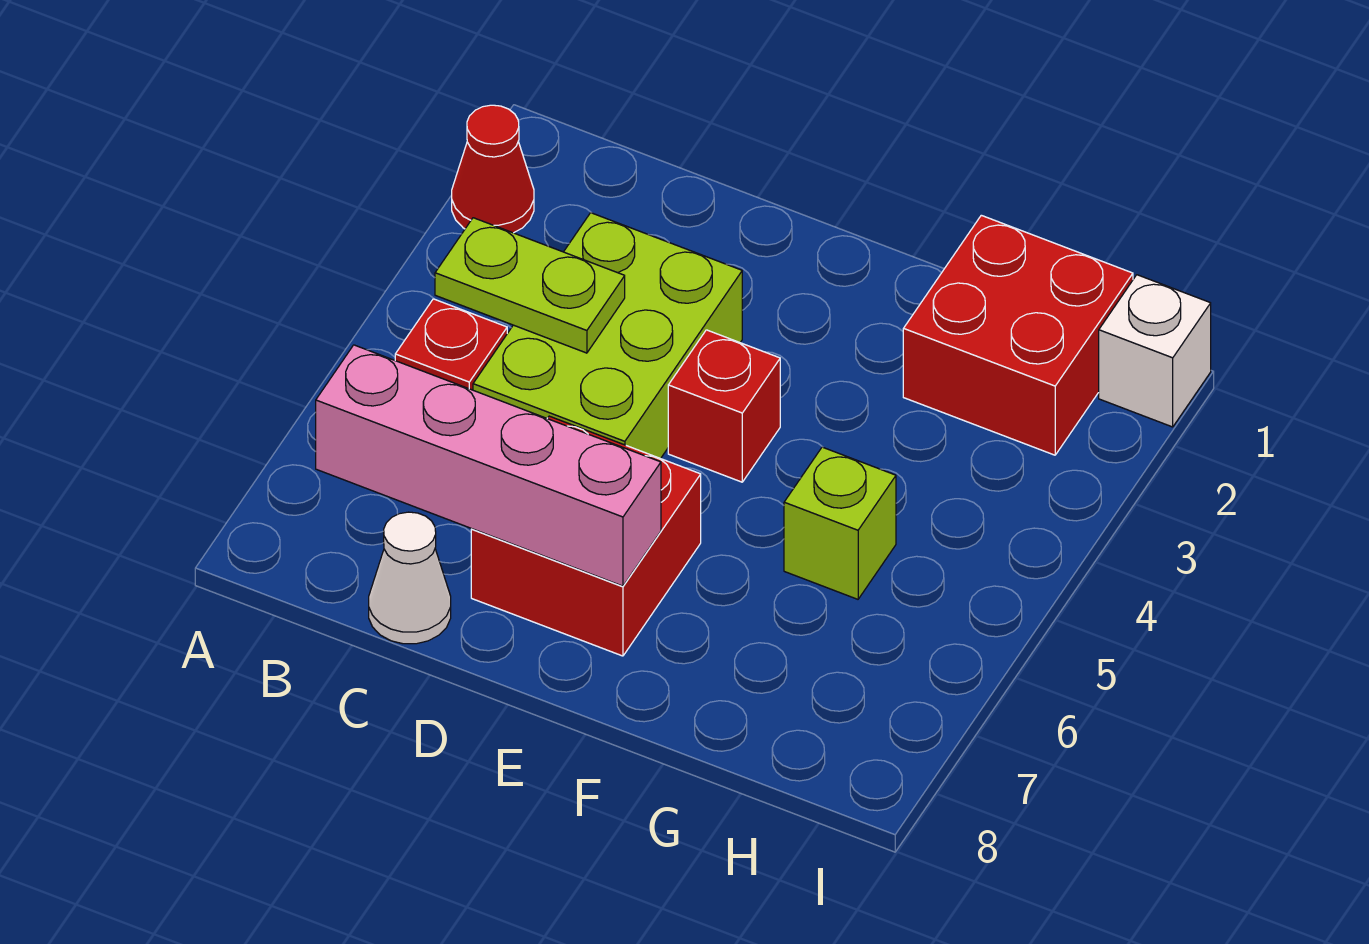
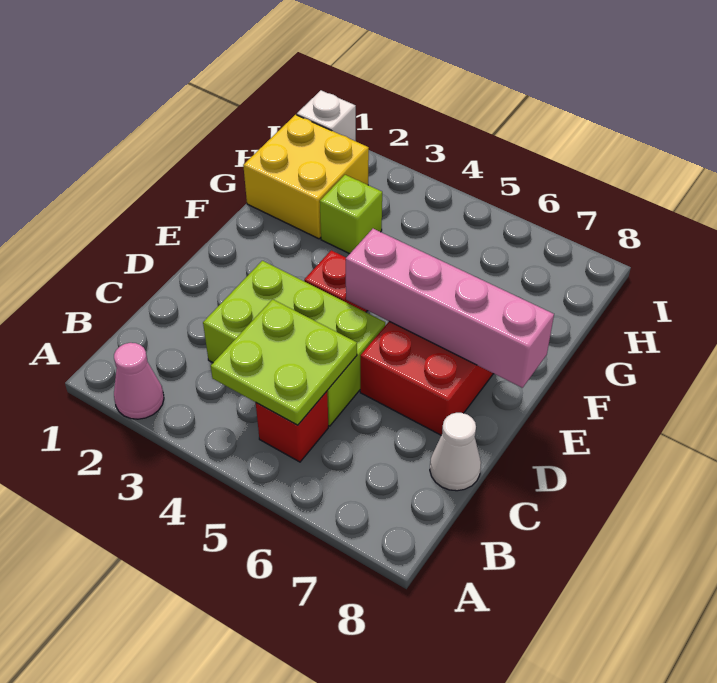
red cone A2 level 1 -> pink cone A2 level 1
lime plate B4:C4 level 2 -> lime plate B4:C5 level 2
pink brick B7:E7 level 2 -> pink brick E5:E8 level 2
red brick G1:H2 level 1 -> yellow brick G1:H2 level 1
lime brick G5 level 1 -> lime brick G3 level 1

